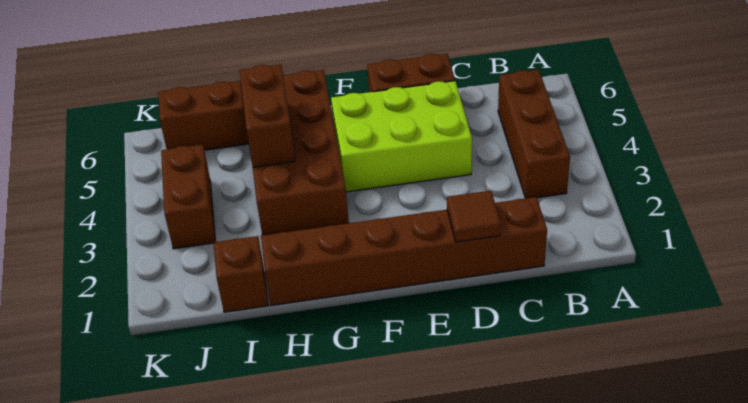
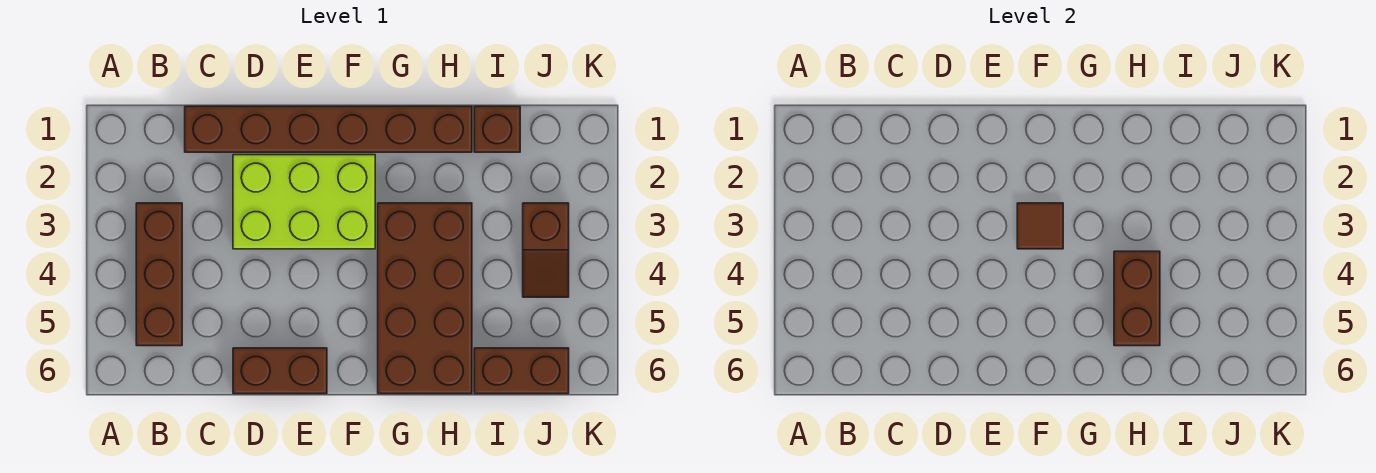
brown tile D1 level 2 -> brown tile F3 level 2
lime brick D4:F5 level 1 -> lime brick D2:F3 level 1
brown brick J3:J4 level 1 -> brown slope J3:J4 level 1 top 3

